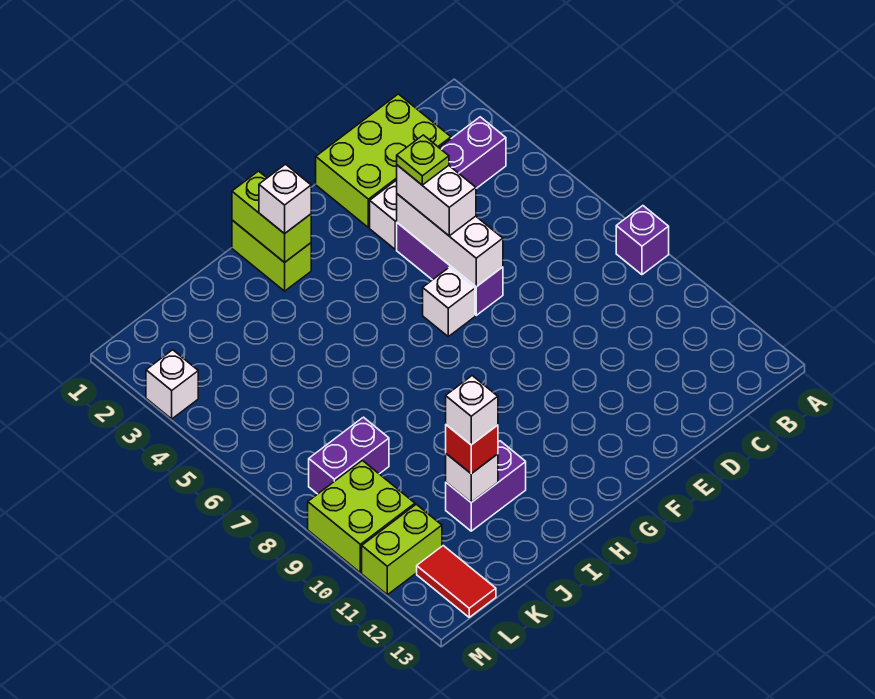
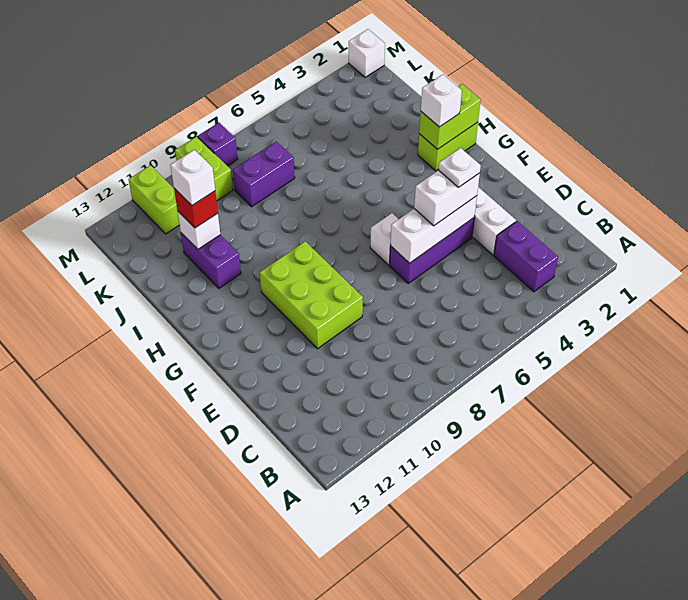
purple brick A8 level 1 -> purple brick M8 level 1
lime brick C1:E2 level 1 -> lime brick E9:G10 level 1
lime plate E4 level 4 -> white plate E4 level 4
purple brick K8:L8 level 1 -> purple brick K7:K8 level 1
lime brick L9:M10 level 1 -> lime brick L9:M9 level 1
red tile L12:L13 level 1 -> none
white brick M3 level 1 -> white brick M1 level 1

